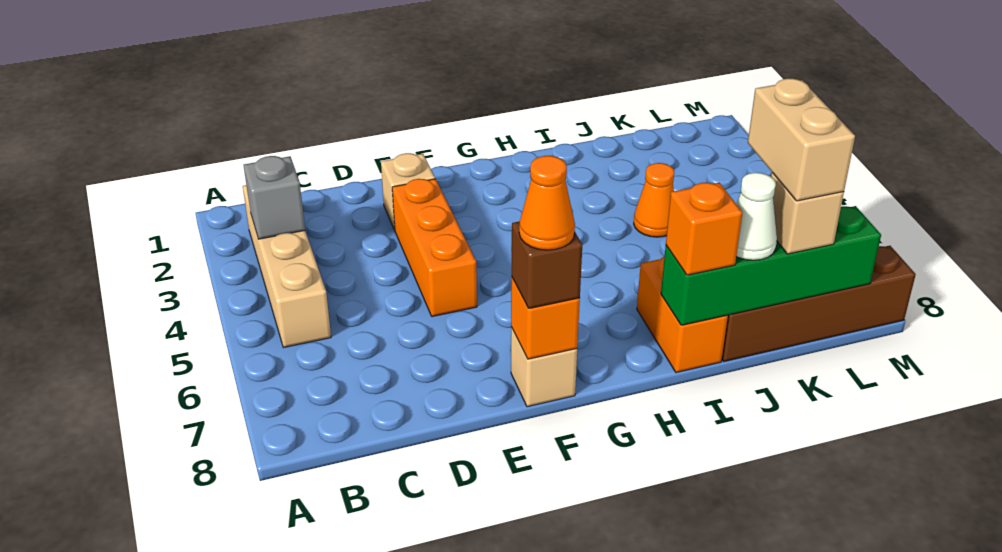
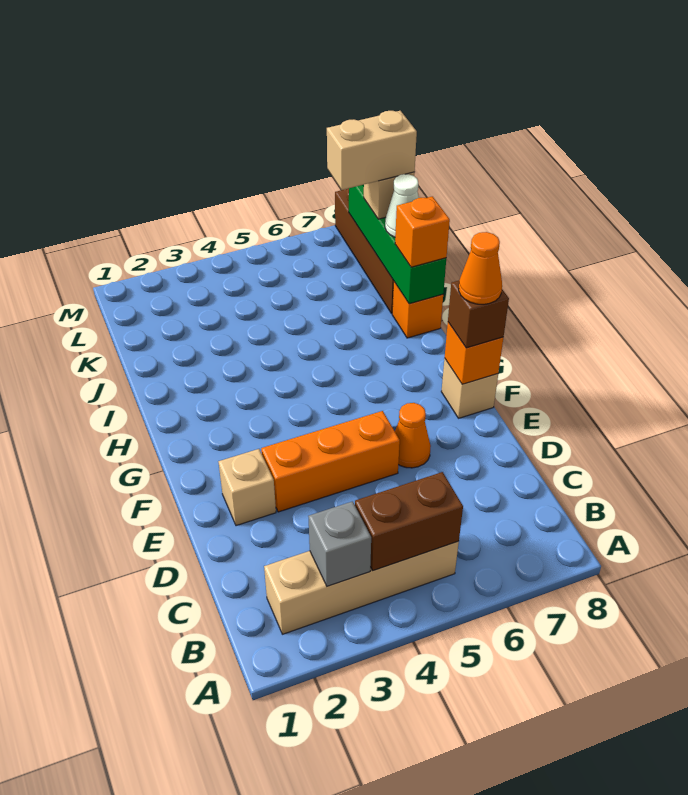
none -> brown brick B4:B5 level 2
orange brick I7:I8 level 1 -> orange brick I8 level 1
orange cone J4 level 1 -> orange cone E6 level 1

